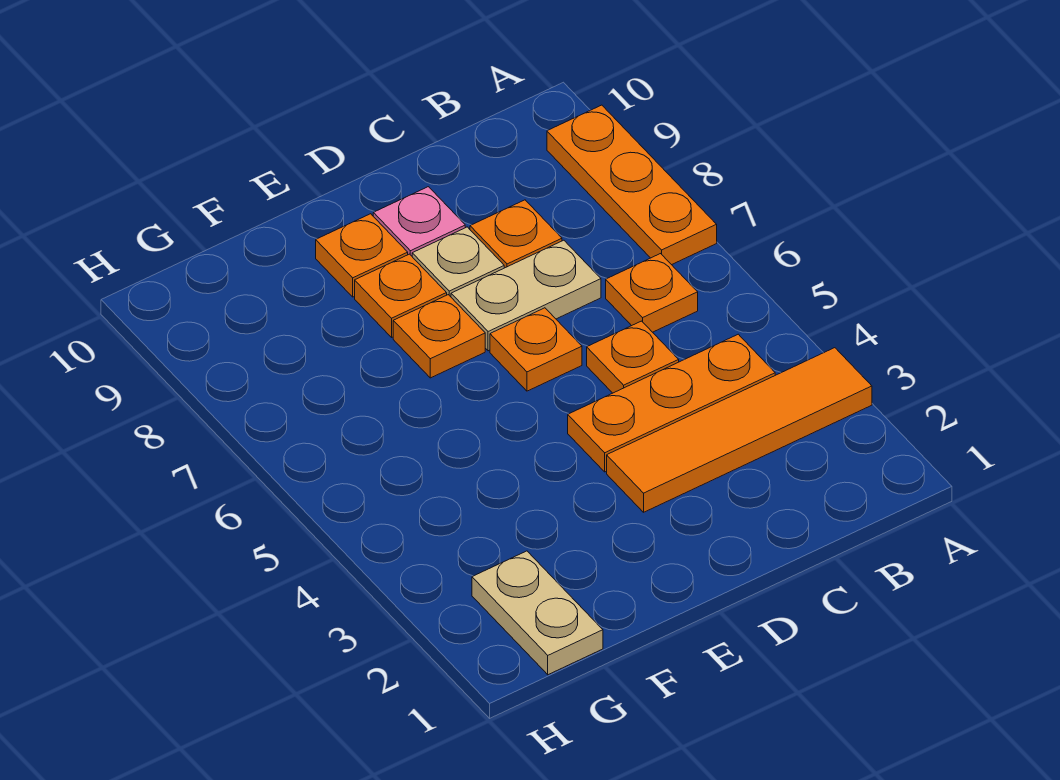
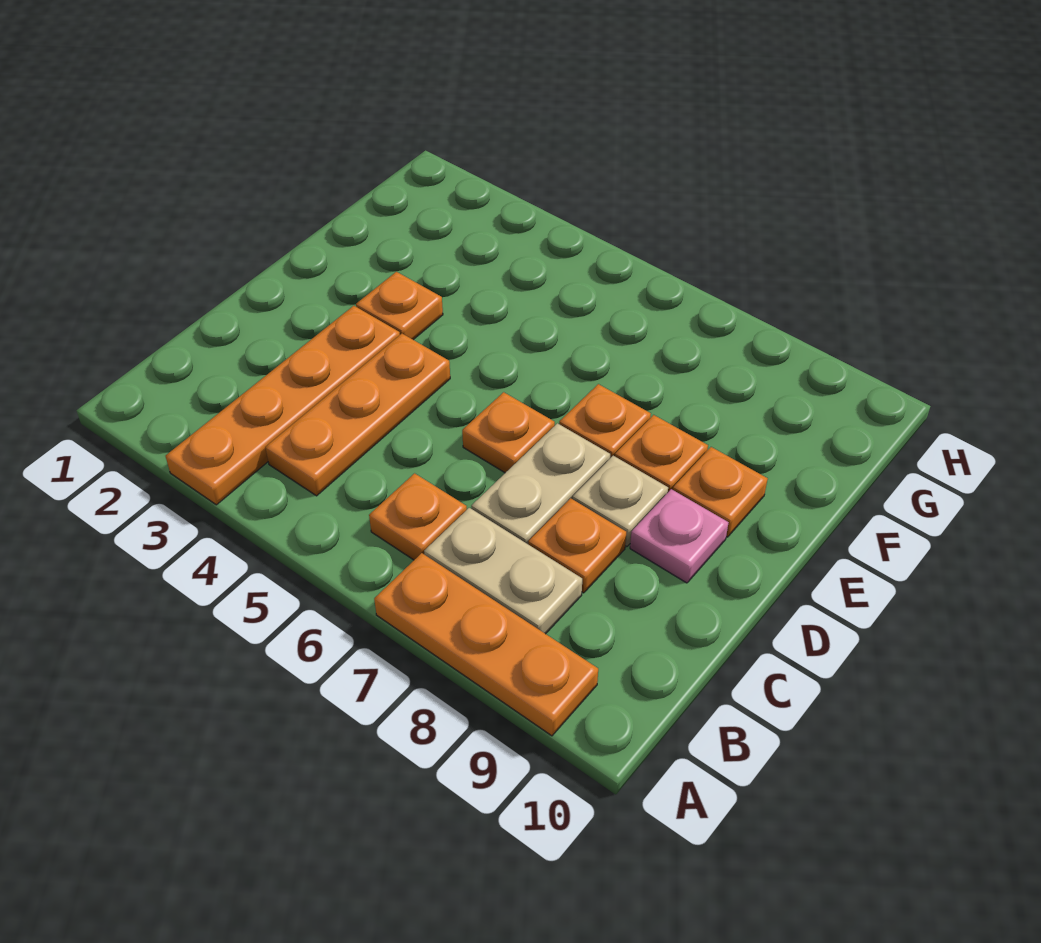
orange tile A3:D3 level 1 -> orange plate A3:D3 level 1
orange plate C5 level 1 -> orange plate E3 level 1
tan plate G1:G2 level 1 -> tan plate B7:B8 level 1

